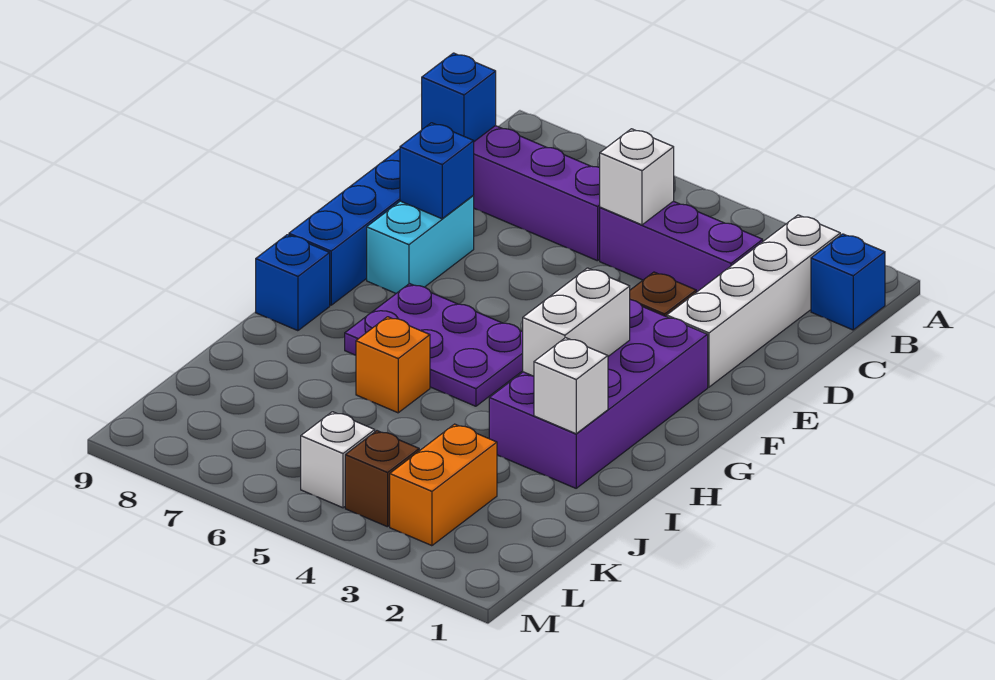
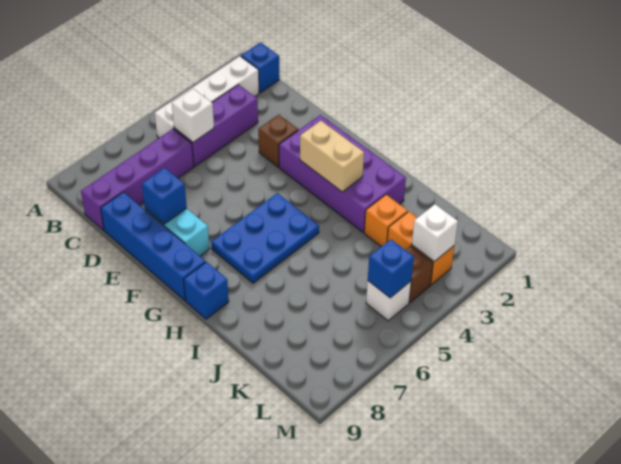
white brick B2:E2 level 1 -> white brick B2:B5 level 1
blue brick C9 level 2 -> blue brick L5 level 2
white brick G3:H3 level 2 -> tan brick G3:H3 level 2
purple plate G5:H7 level 1 -> blue plate G5:H7 level 1
white brick I2 level 2 -> white brick L3 level 2
orange brick I6 level 1 -> orange brick J3 level 1

